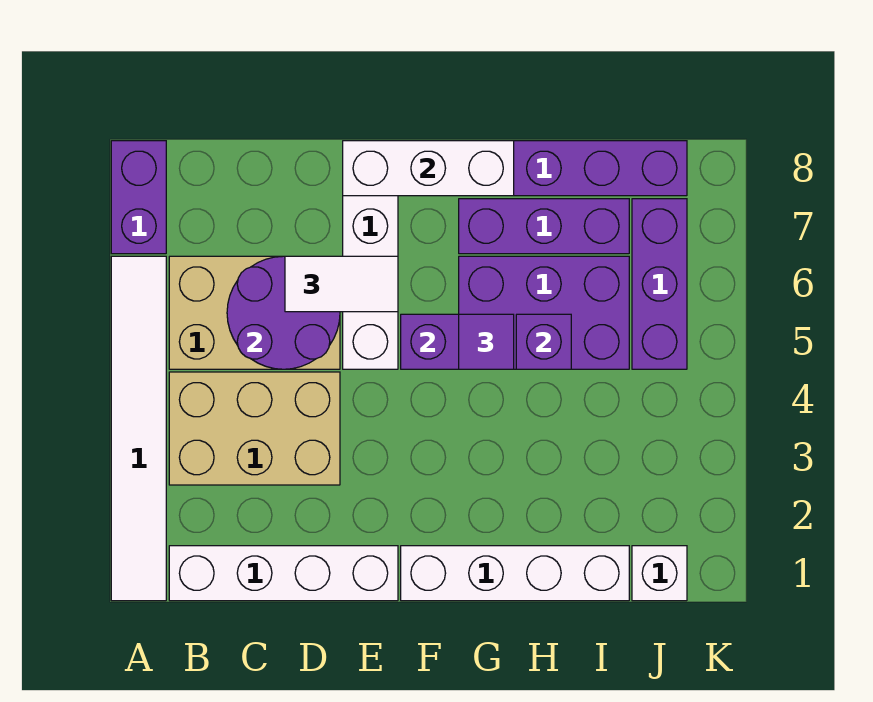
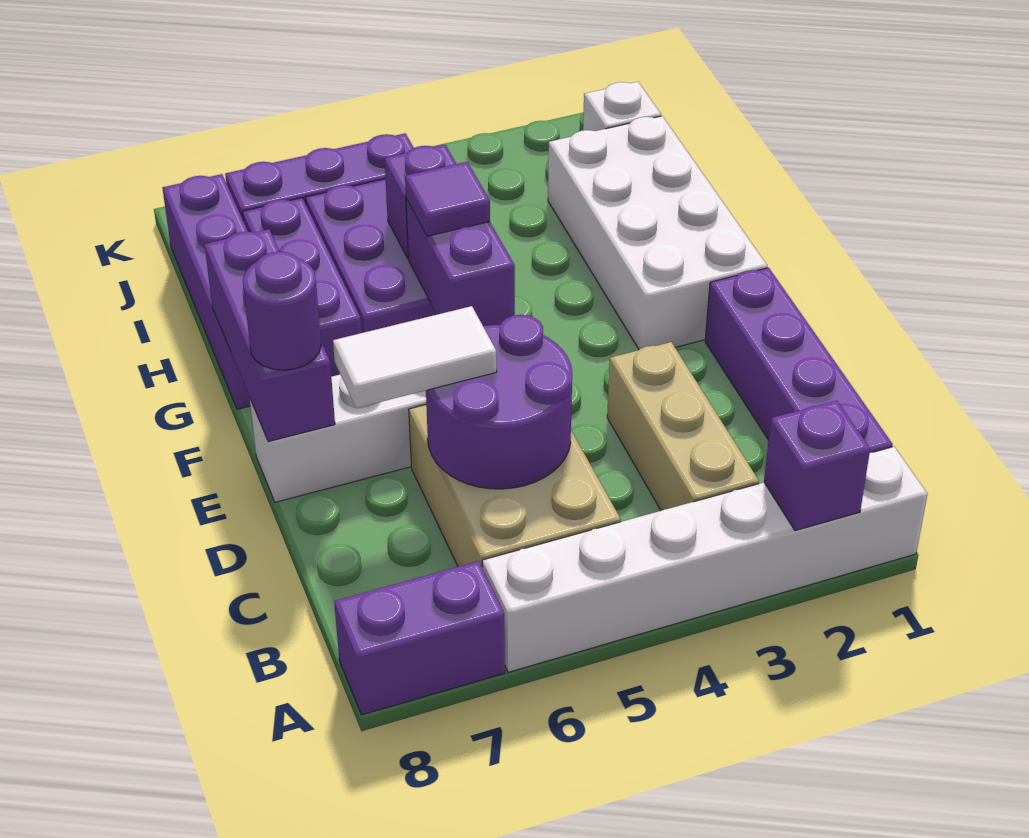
white tile A1:A6 level 1 -> white brick A1:A6 level 1
none -> purple brick A2 level 2
white brick B1:E1 level 1 -> purple brick B1:E1 level 1
tan brick B3:D4 level 1 -> tan brick B3:D3 level 1
white tile D6:E6 level 3 -> white tile D6:D7 level 3
white brick E8:G8 level 2 -> purple brick E8:G8 level 2
none -> purple round brick E8 level 3
white brick F1:I1 level 1 -> white brick F1:I2 level 1

